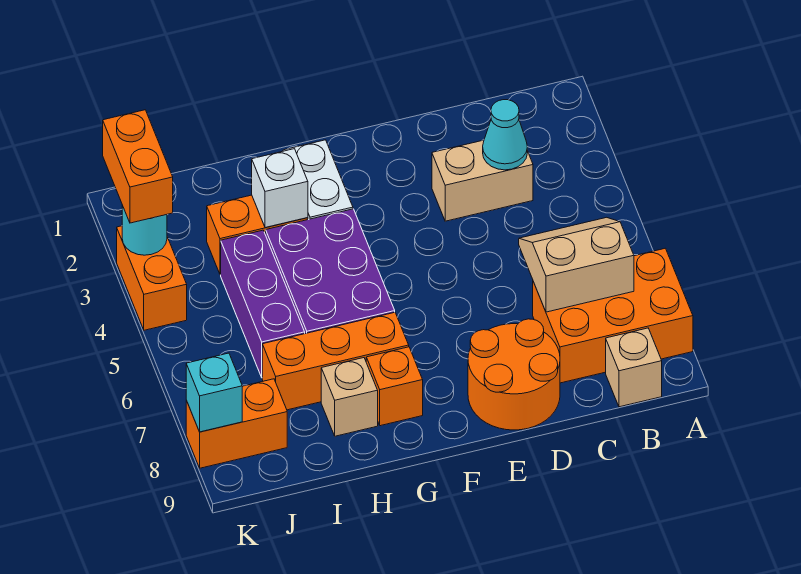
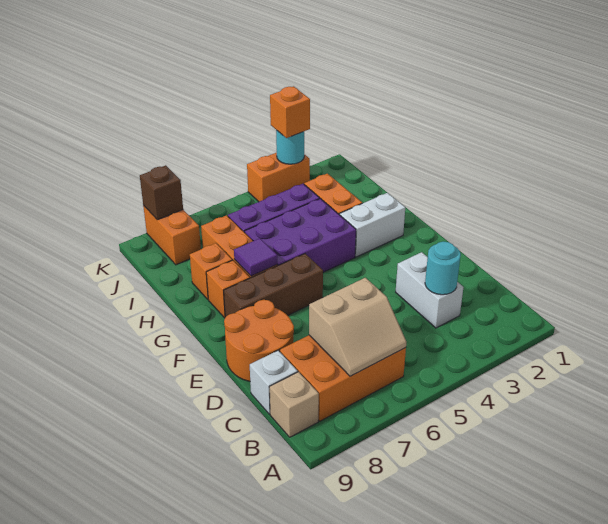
orange brick A7:C8 level 1 -> orange brick B6:C8 level 1
tan slope B6:C7 level 2 top 7 -> tan slope B6:C7 level 2 top C
tan brick C3:D3 level 1 -> white brick C3:D3 level 1
cyan cone C3 level 2 -> cyan round brick C3 level 2
none -> brown brick F6:F8 level 1
none -> purple tile G7 level 2
white brick H3 level 2 -> white brick C9 level 1
tan brick H8 level 1 -> orange brick H8 level 1
orange brick K2:K3 level 3 -> orange brick K3 level 3
cyan brick K8 level 2 -> brown brick K8 level 2

